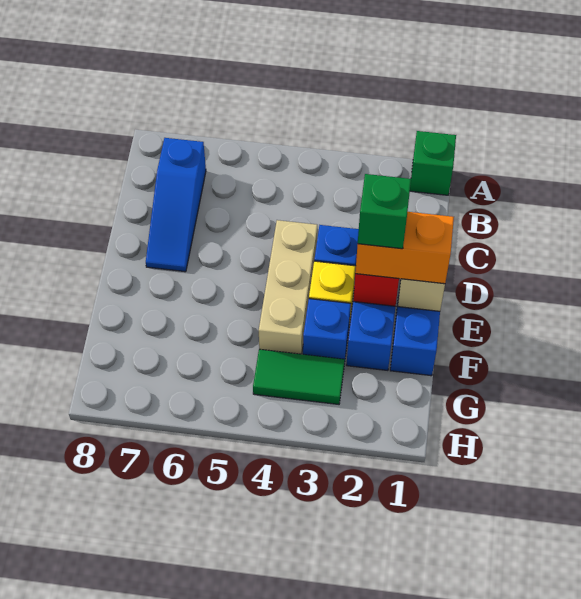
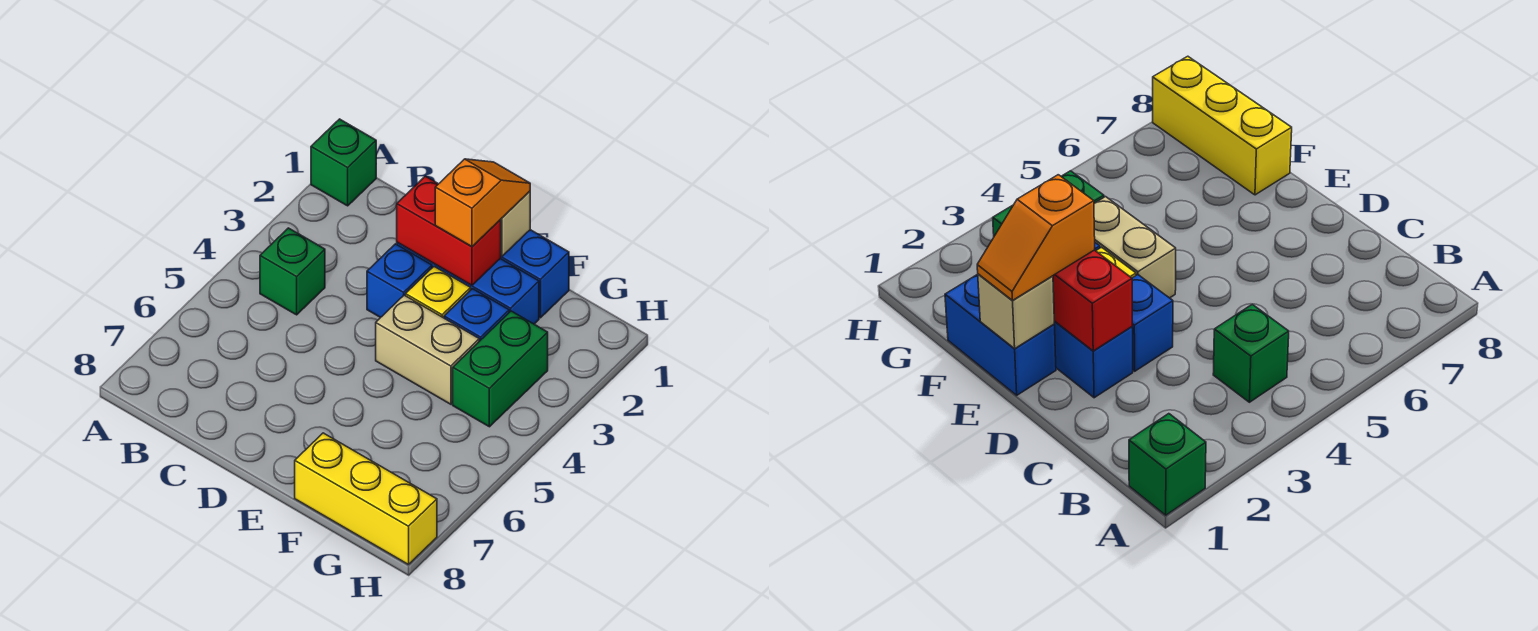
blue slope B7:D7 level 1 top B -> none
tan brick D4:F4 level 1 -> tan brick E4:F4 level 1
orange brick E1:E2 level 3 -> orange slope E1:E2 level 3 top 2
green brick E2 level 4 -> green brick B4 level 1
none -> yellow brick F8:H8 level 1
green tile G3:G4 level 1 -> green brick G3:G4 level 1

